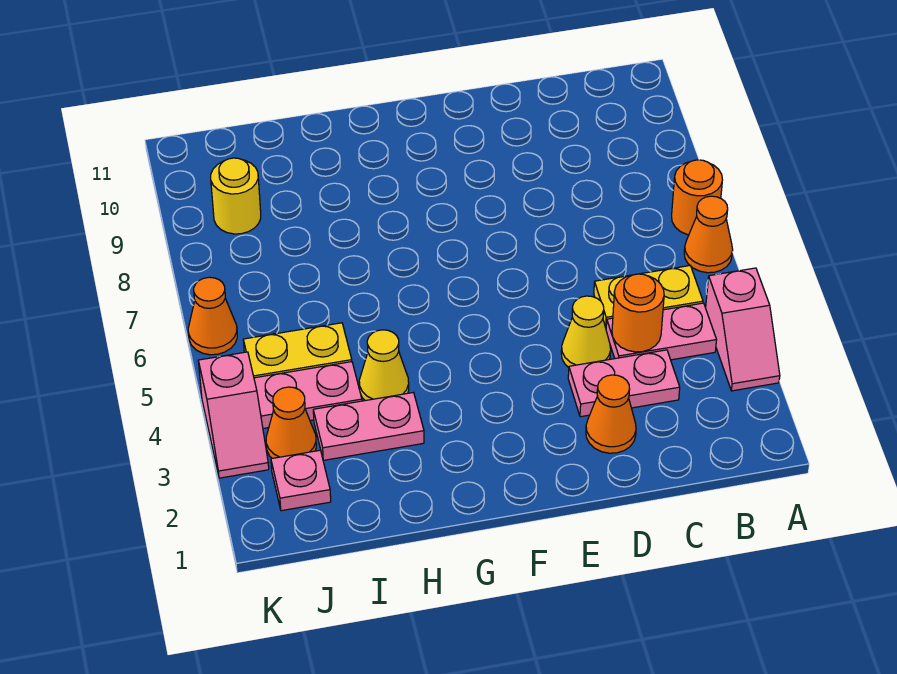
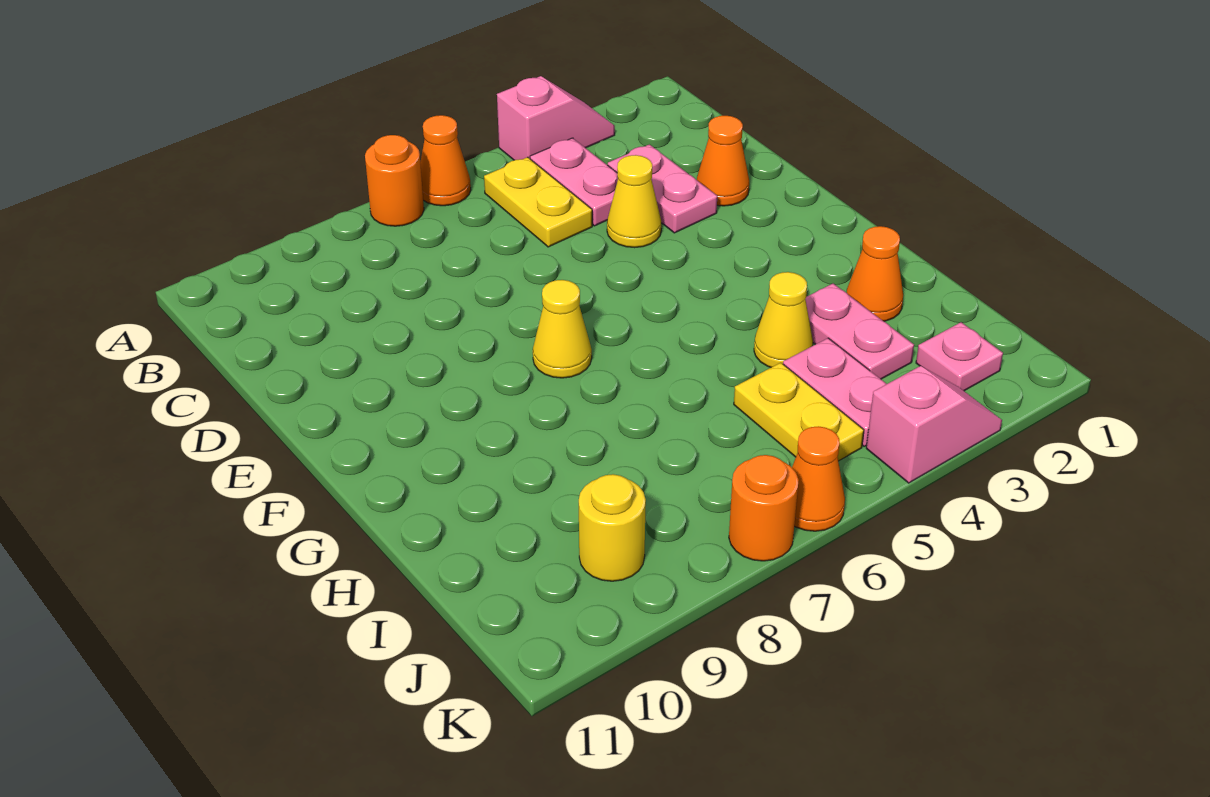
orange round brick C4 level 2 -> orange round brick K7 level 1
none -> yellow cone F7 level 1
orange cone J3 level 1 -> orange cone H2 level 1

